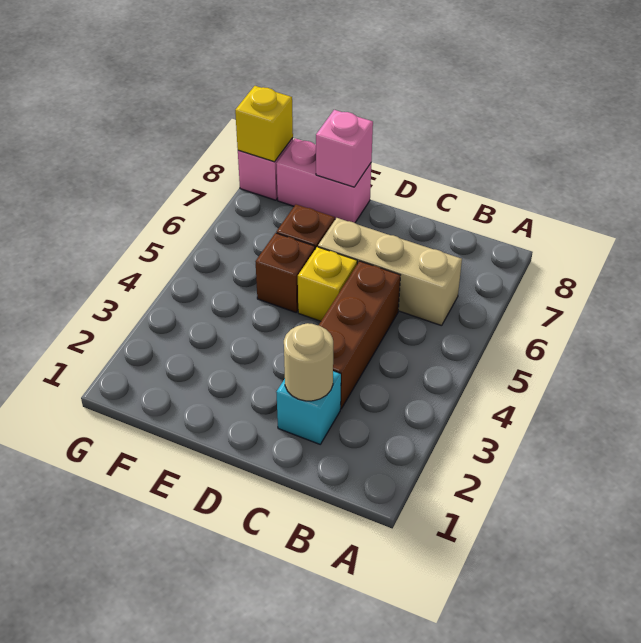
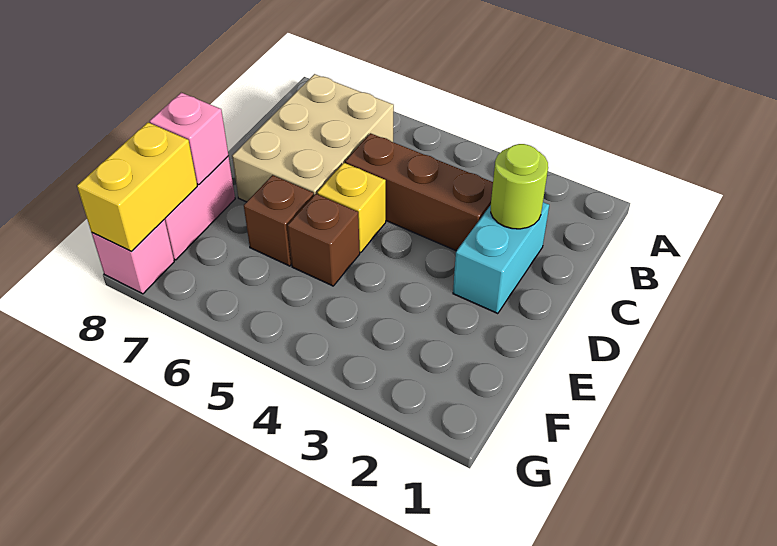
tan brick B6:D6 level 1 -> tan brick B6:D7 level 1
cyan brick C2 level 1 -> cyan brick C2:D2 level 1
tan round brick C2 level 2 -> lime round brick C2 level 2
yellow brick G8 level 2 -> yellow brick F8:G8 level 2

